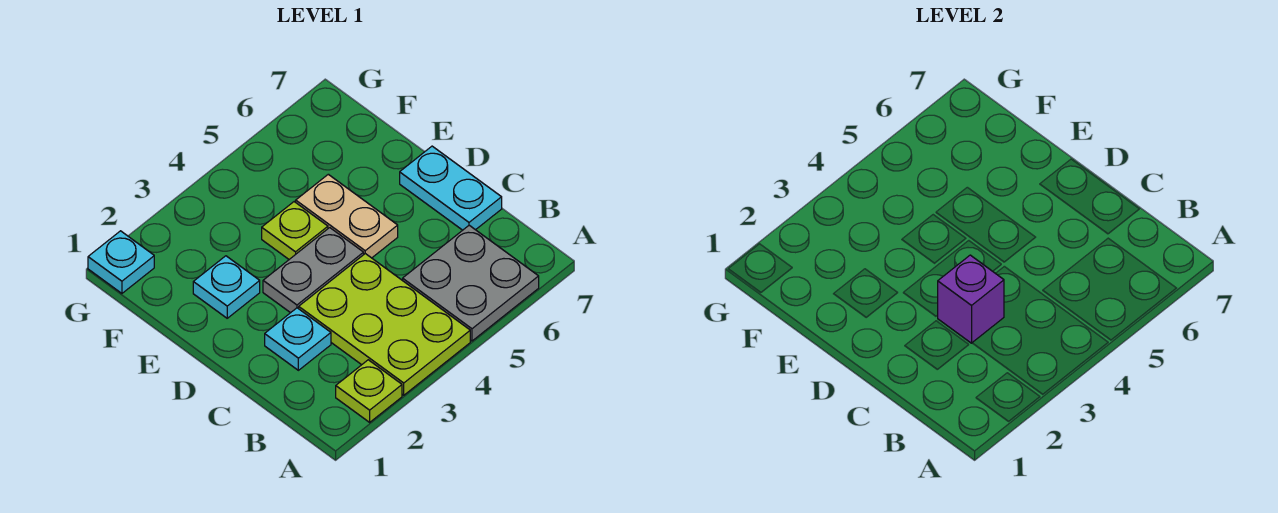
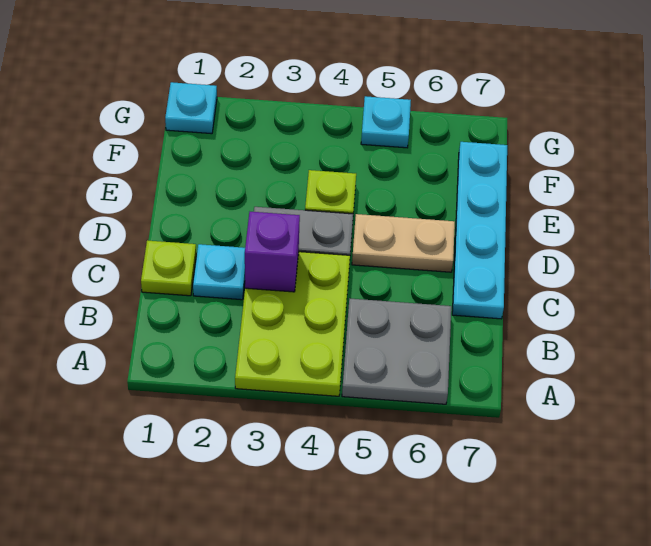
lime plate A2 level 1 -> lime plate C1 level 1
cyan plate C7:D7 level 1 -> cyan plate C7:F7 level 1
tan plate D5:E5 level 1 -> tan plate D5:D6 level 1
cyan plate E2 level 1 -> cyan plate G5 level 1

